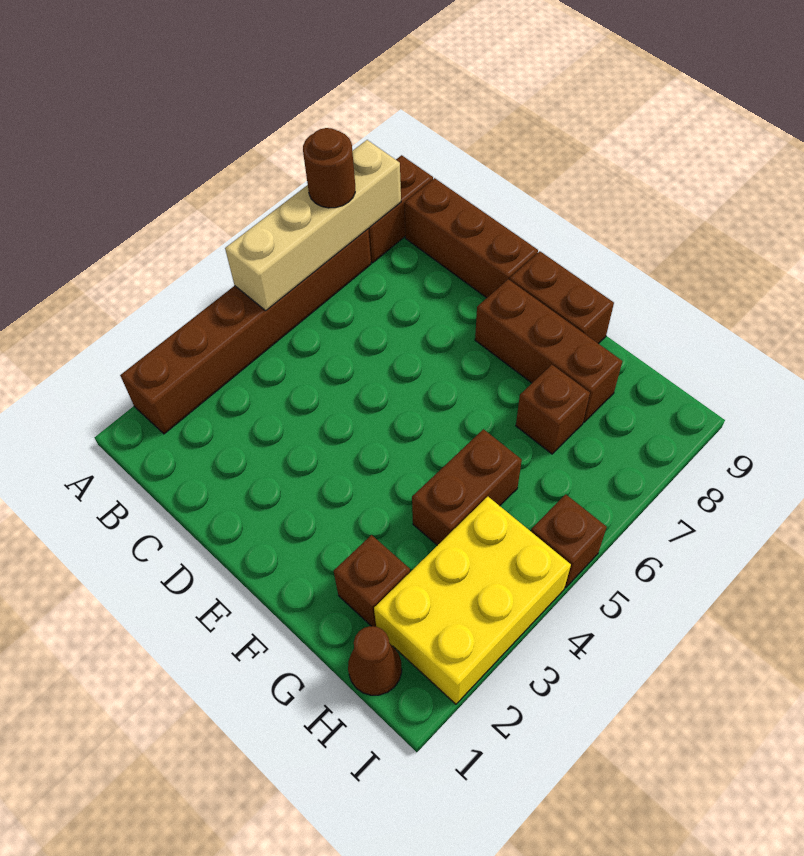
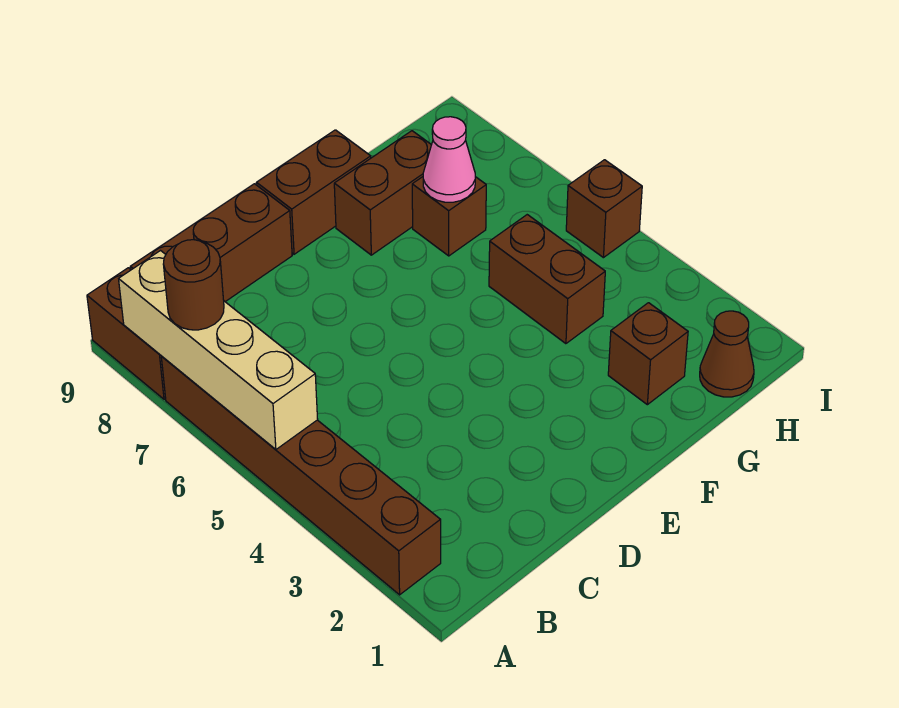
brown brick E8:G8 level 1 -> brown brick F8:G8 level 1
none -> pink cone G7 level 2
yellow brick H2:I4 level 1 -> none

